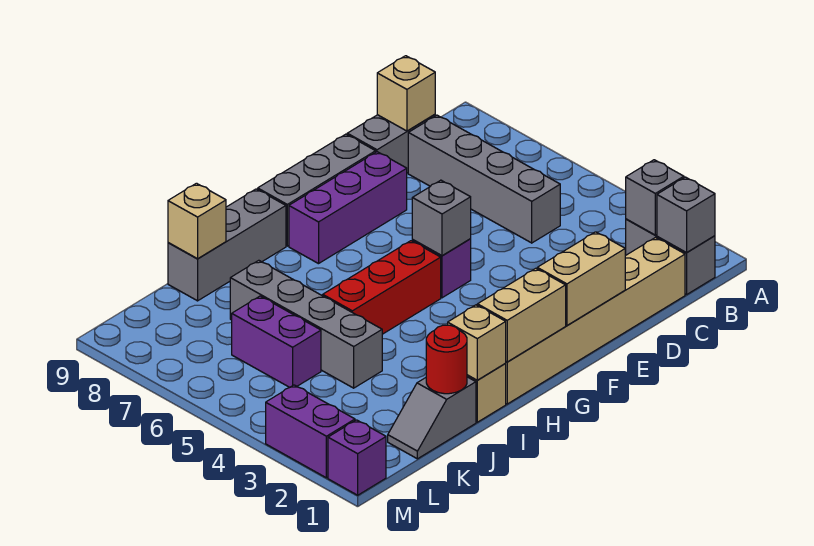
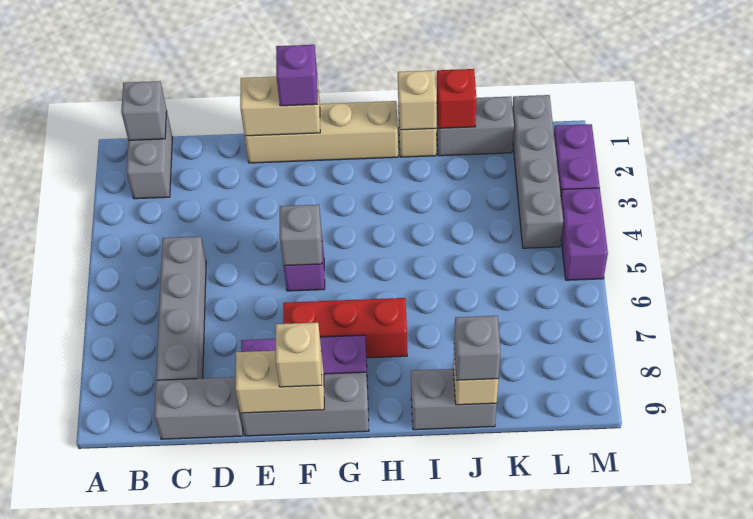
grey brick B2 level 2 -> grey brick J9 level 3
tan brick C1:H1 level 1 -> tan brick E1:H1 level 1
tan brick C9 level 2 -> tan brick F9 level 3
tan brick G1:H1 level 2 -> tan brick E9:F9 level 2
red brick G5:I5 level 1 -> red brick F7:H7 level 1
grey brick H9:J9 level 1 -> grey brick I9:J9 level 1
grey slope J1:K1 level 1 top J -> grey brick J1:K1 level 1
red round brick J1 level 2 -> red brick J1 level 2
grey brick J4:J7 level 1 -> grey brick L1:L4 level 1
purple brick K5:K6 level 1 -> purple brick M4:M5 level 1
purple brick M1 level 1 -> purple brick F1 level 3

